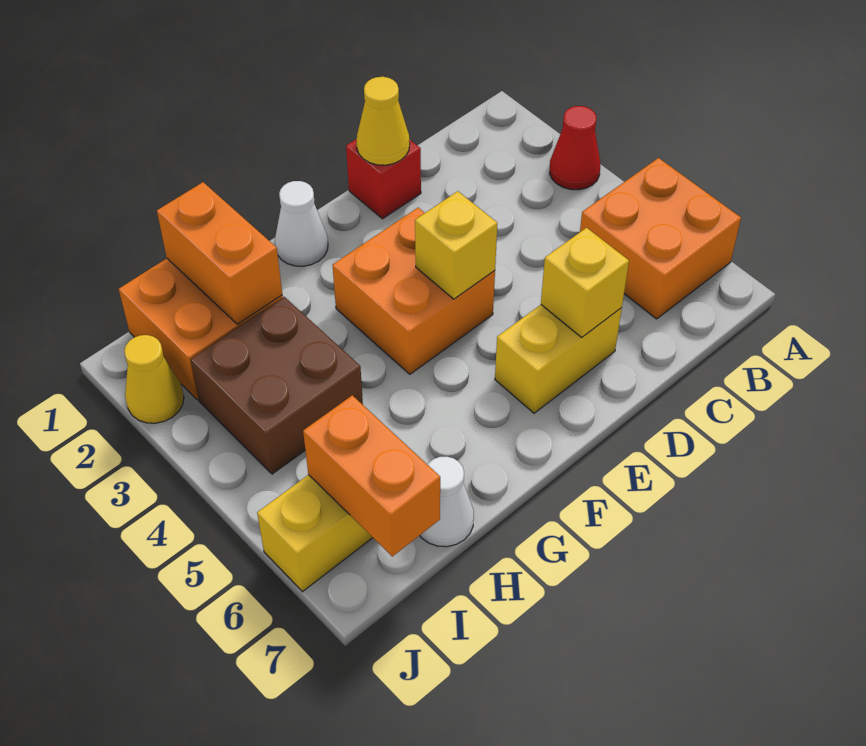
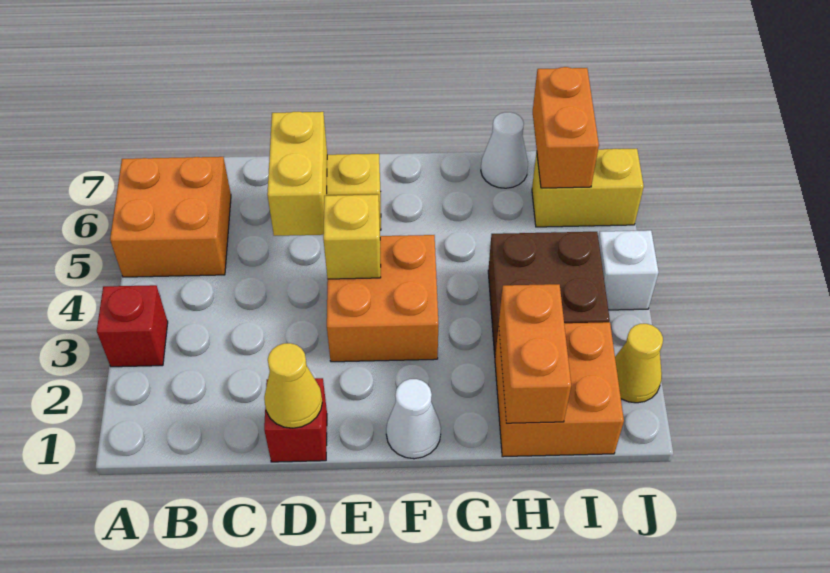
red cone A3 level 1 -> red brick A3 level 1
yellow brick D6 level 2 -> yellow brick D5:D6 level 2
none -> white brick J4 level 1

